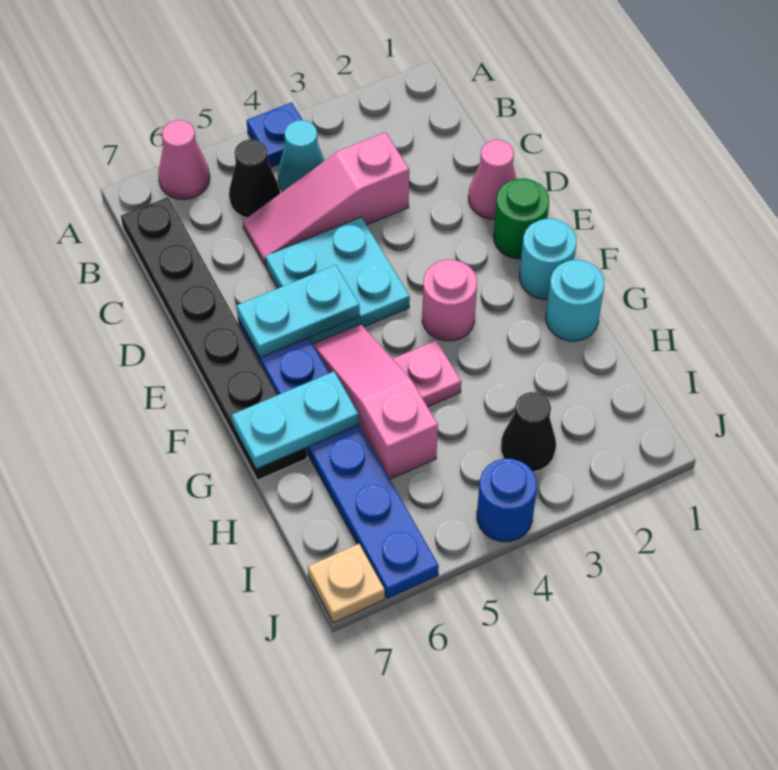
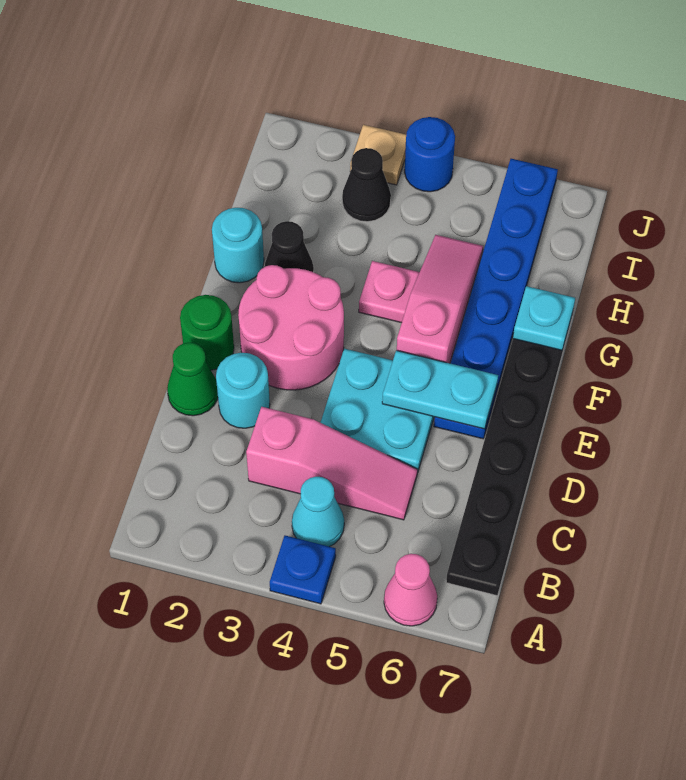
black cone B5 level 1 -> black cone G2 level 1
pink cone D1 level 1 -> green cone D1 level 1
cyan round brick F1 level 1 -> cyan round brick D2 level 1
pink round brick F3 level 1 -> pink round brick E2:F3 level 1
pink slope F5:H5 level 1 top H -> pink slope F5:H5 level 1 top F
cyan plate G6:G7 level 2 -> cyan plate G7 level 2
tan plate J7 level 1 -> tan plate J3 level 1

